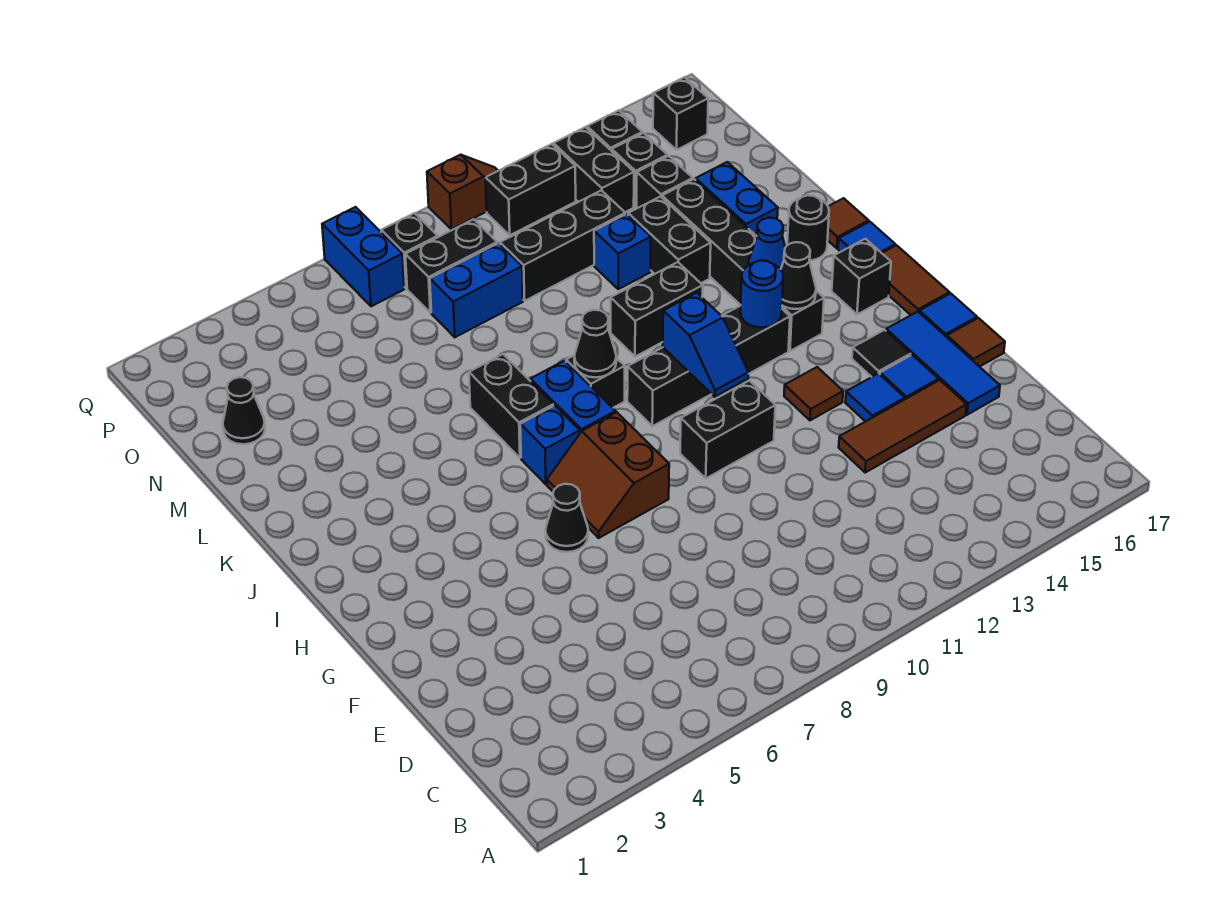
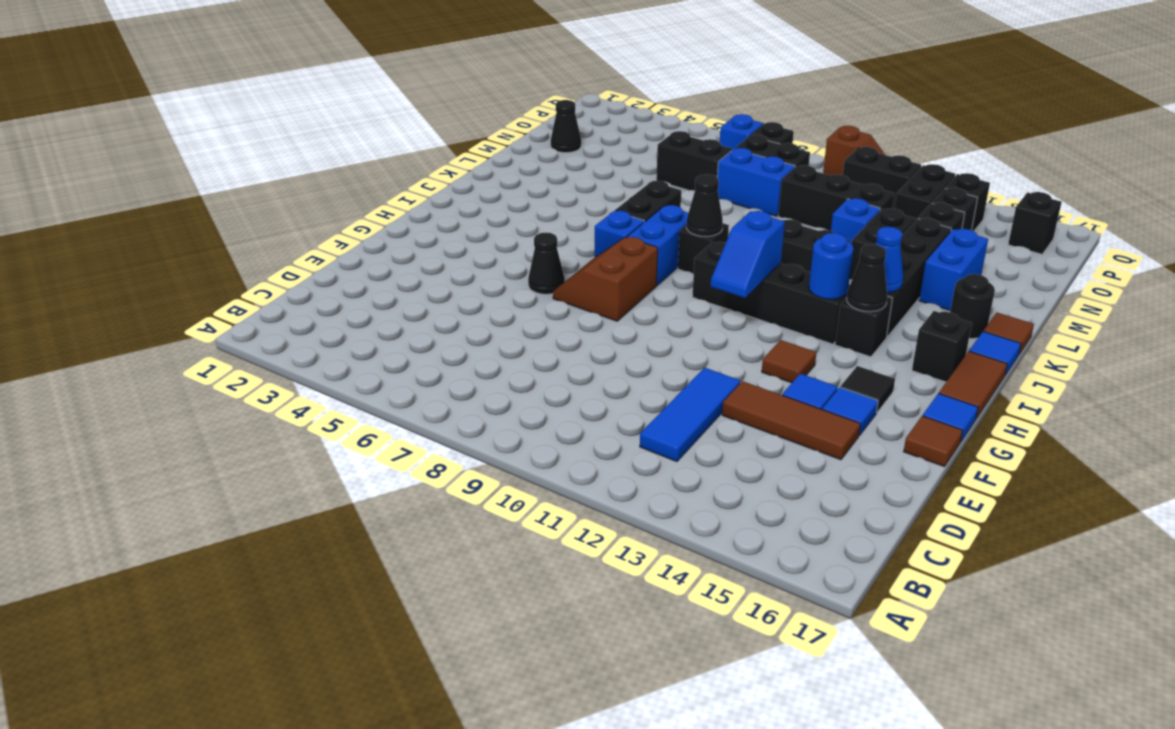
blue tile E16:G16 level 1 -> blue tile C12:E12 level 1
black brick G10:G11 level 1 -> black brick N6:N7 level 1
blue brick P7:Q7 level 1 -> blue brick P7 level 1

